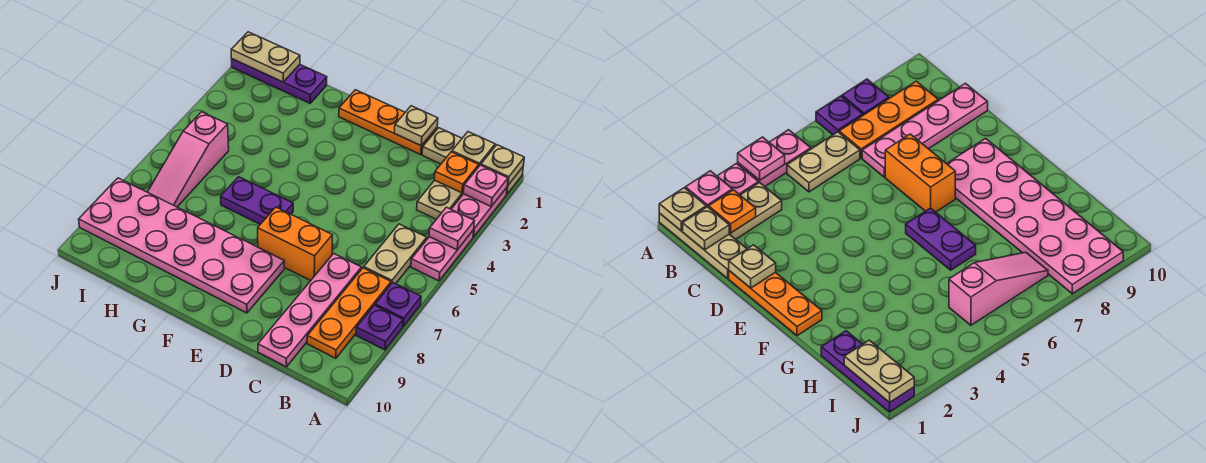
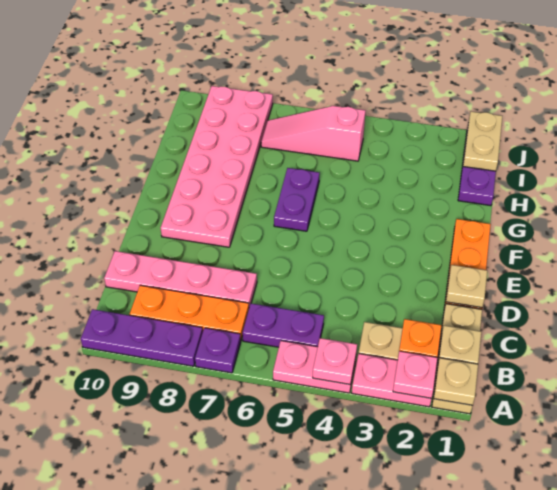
purple plate A8 level 1 -> purple plate A8:A10 level 1
tan plate B5:B6 level 1 -> purple plate B5:B6 level 1
orange brick D7:E7 level 1 -> none

